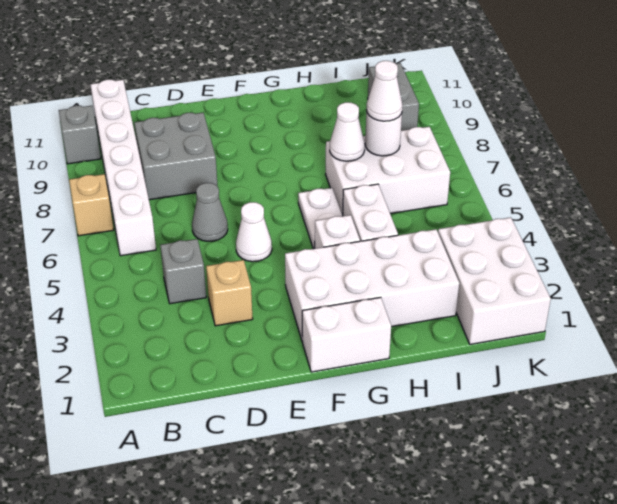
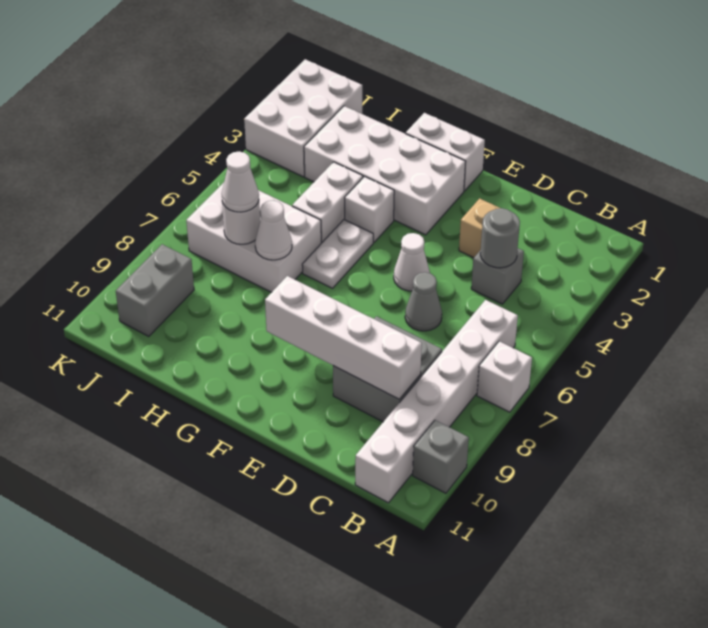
tan brick A7 level 1 -> white brick A7 level 1
none -> grey round brick C4 level 2
none -> white brick C9:F9 level 2

